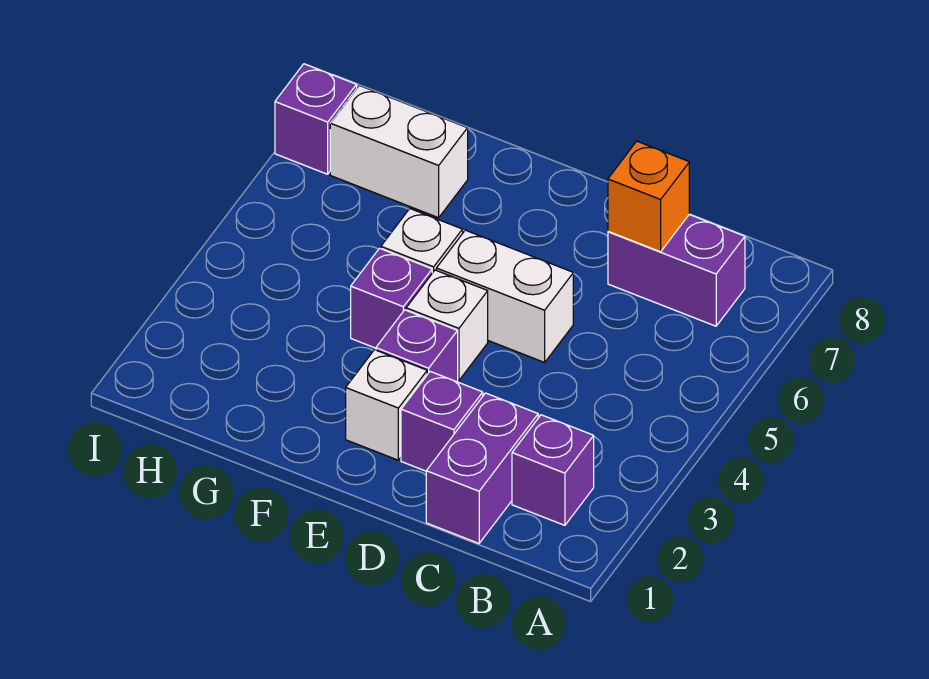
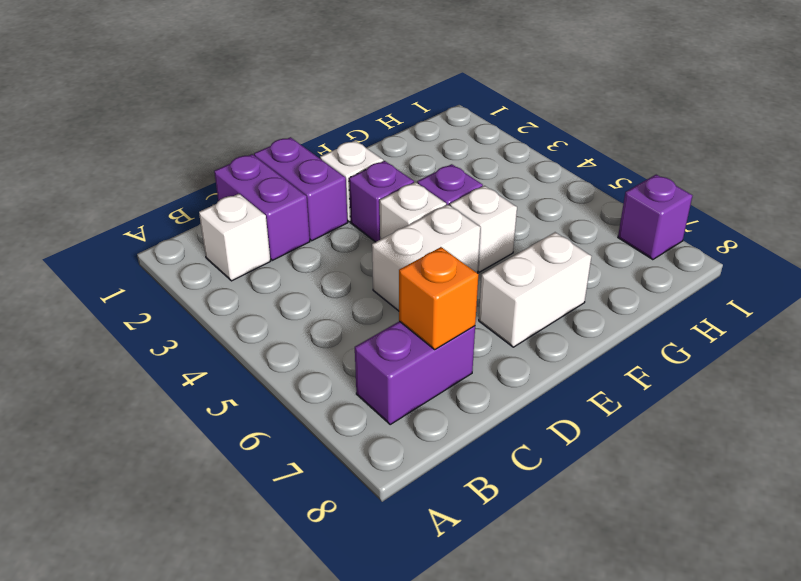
purple brick B2 level 1 -> white brick B2 level 1
purple brick D2 level 1 -> purple brick D1:D2 level 1
white brick G7:H7 level 1 -> white brick E7:F7 level 1

